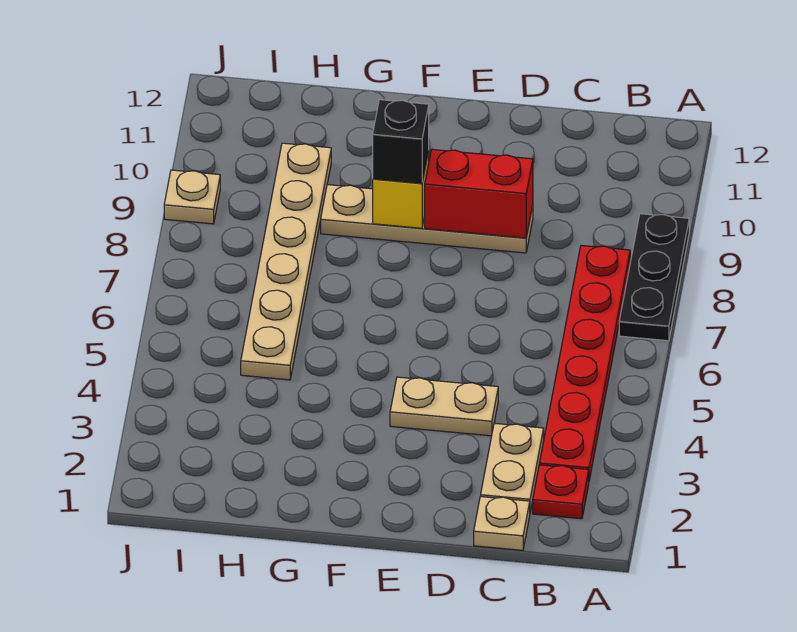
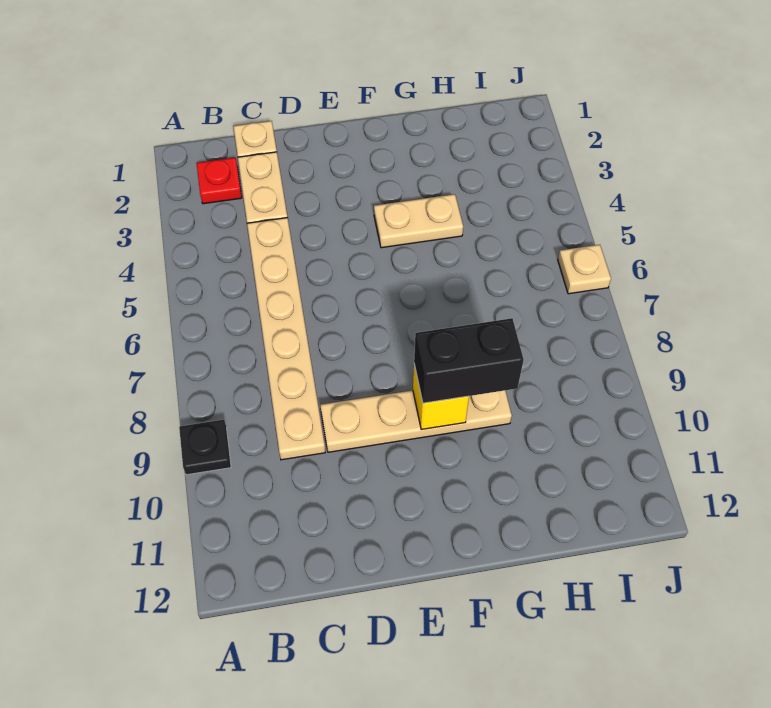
black plate A7:A9 level 1 -> black plate A9 level 1
red plate B3:B8 level 1 -> none
tan plate D4:E4 level 1 -> tan plate F4:G4 level 1
red brick D9:E9 level 2 -> none
black brick F9 level 3 -> black brick F9:G9 level 3
tan plate H5:H10 level 1 -> tan plate C4:C9 level 1
tan plate J9 level 1 -> tan plate J6 level 1

